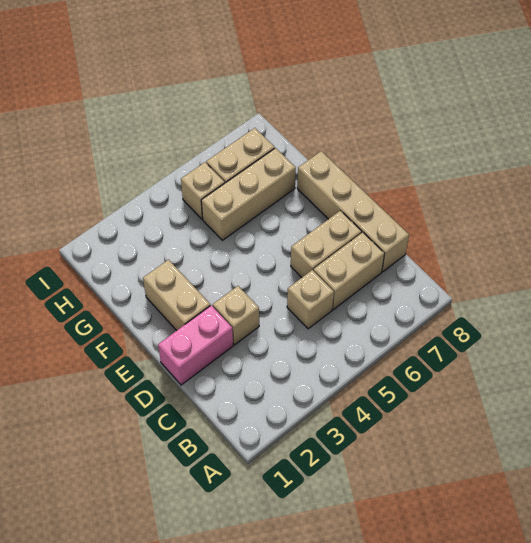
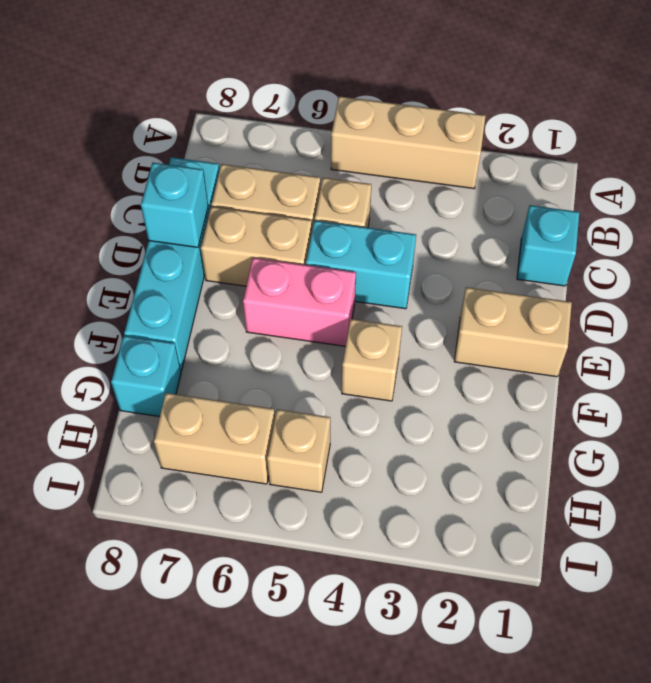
none -> cyan brick C1 level 1
tan brick C8:F8 level 1 -> cyan brick C8:F8 level 1
pink brick D1:D2 level 1 -> pink brick E5:E6 level 1
tan brick D3 level 1 -> tan brick F4 level 1
none -> cyan brick D4:D5 level 1
none -> cyan brick D8 level 2
tan brick E2:F2 level 1 -> tan brick E1:E2 level 1
tan brick G5:G7 level 1 -> tan brick A3:A5 level 1
none -> cyan brick G8 level 1

